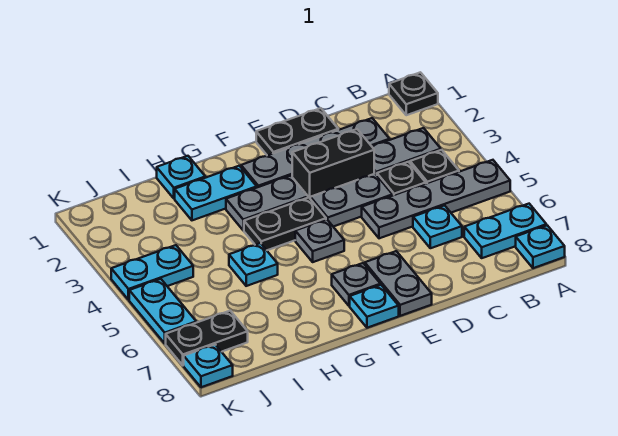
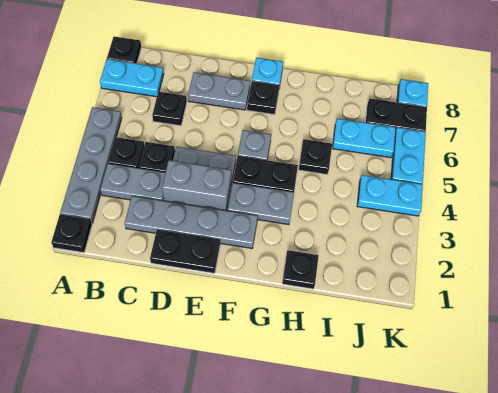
grey plate A5:D5 level 1 -> grey plate A2:A5 level 1
cyan plate A8 level 1 -> black plate A8 level 1
cyan plate C6 level 1 -> black plate C6 level 1
black brick D3:E3 level 1 -> grey brick D3:E3 level 1
grey plate E7:E8 level 1 -> grey plate D7:E7 level 1
grey plate F7 level 1 -> black plate F7 level 1
cyan plate G2:H2 level 1 -> cyan plate I6:J6 level 1
cyan plate H1 level 1 -> black plate H1 level 1
cyan plate H5 level 1 -> black plate H5 level 1

